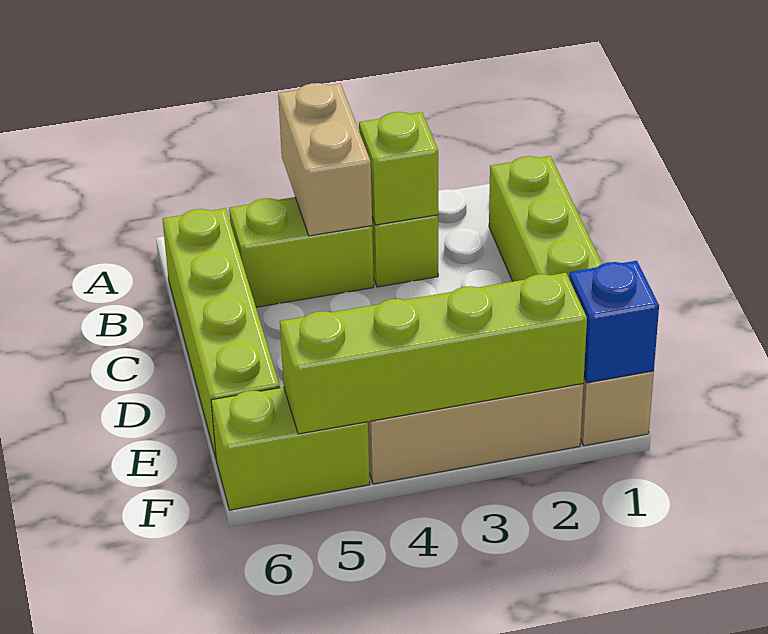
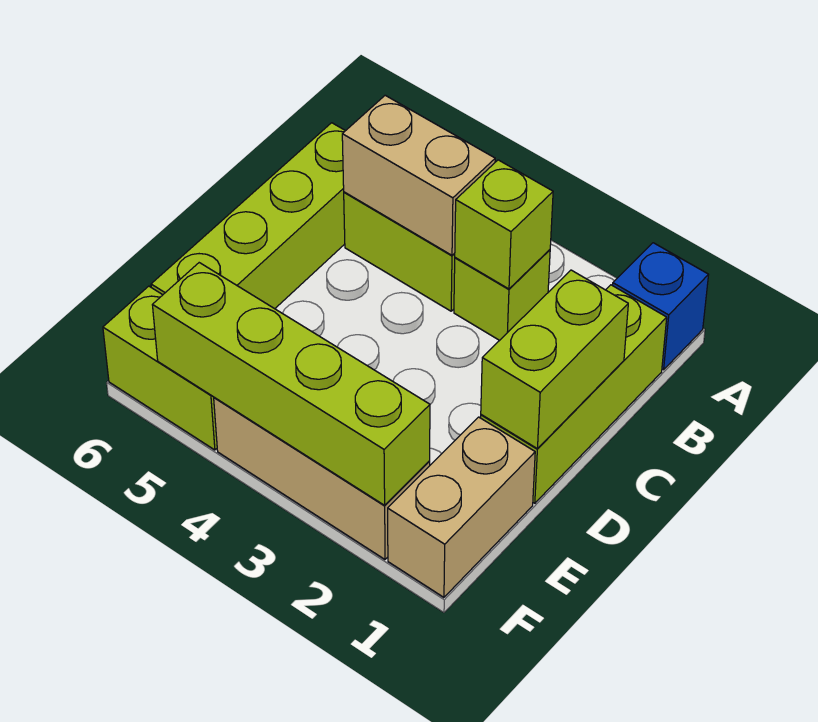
tan brick A4:B4 level 2 -> tan brick B4:B5 level 2
none -> lime brick C1:D1 level 2
blue brick F1 level 2 -> blue brick A1 level 1

